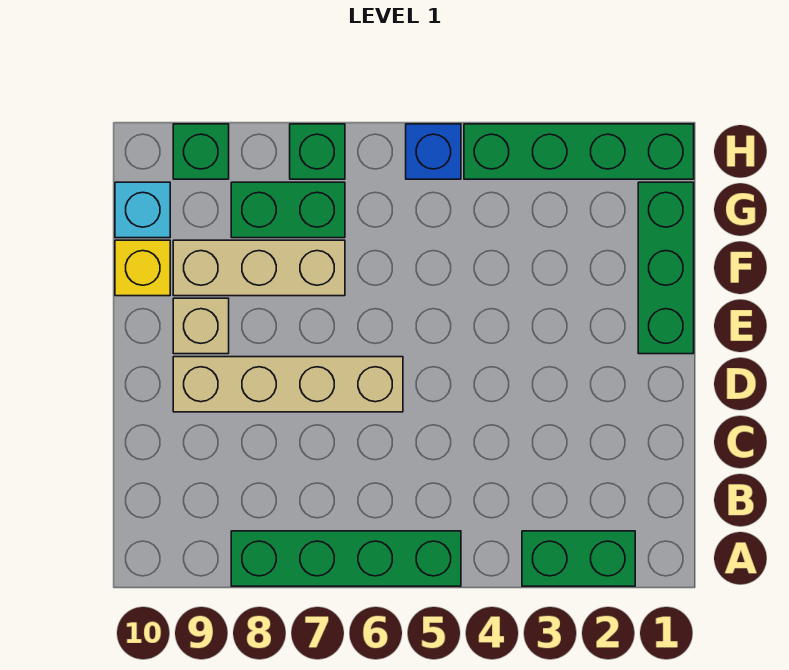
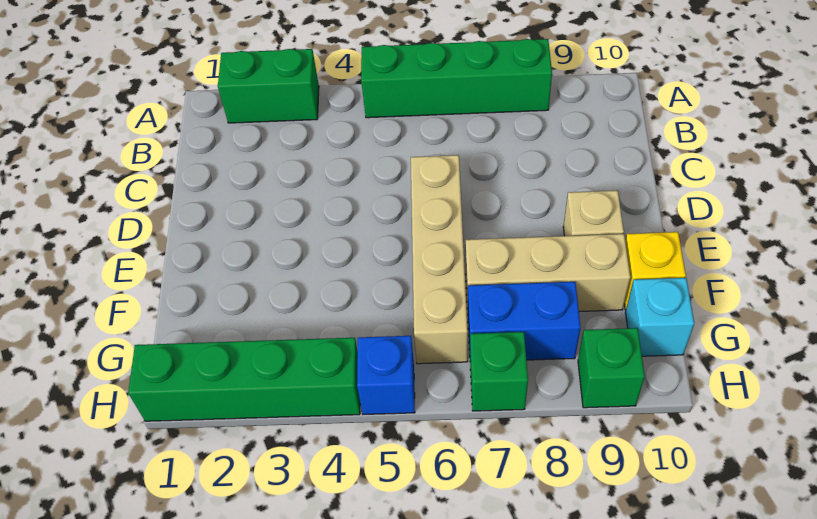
tan brick D6:D9 level 1 -> tan brick D6:G6 level 1
green brick E1:G1 level 1 -> none
green brick G7:G8 level 1 -> blue brick G7:G8 level 1

